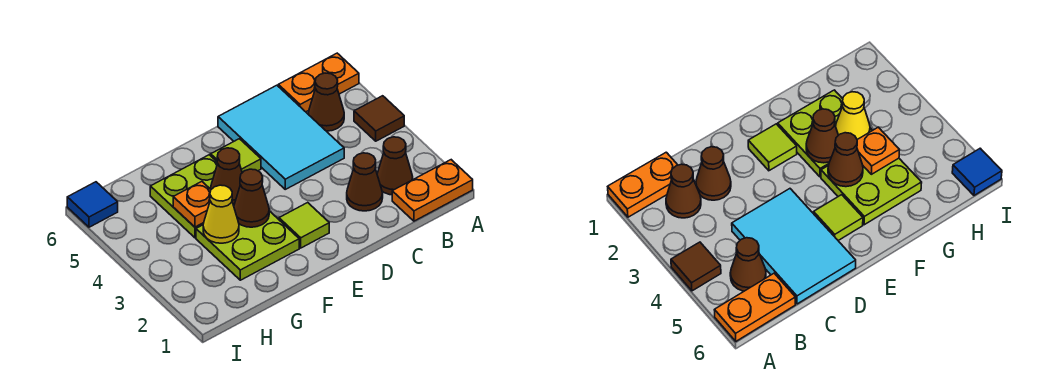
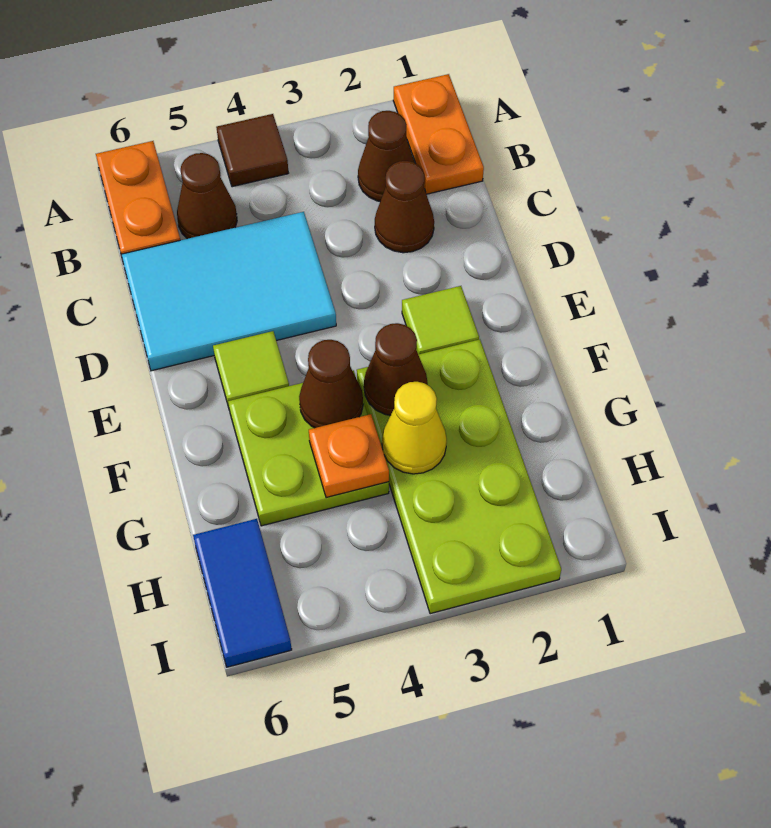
lime plate F2:G3 level 1 -> lime plate F2:I3 level 1
blue tile I6 level 1 -> blue tile H6:I6 level 1

